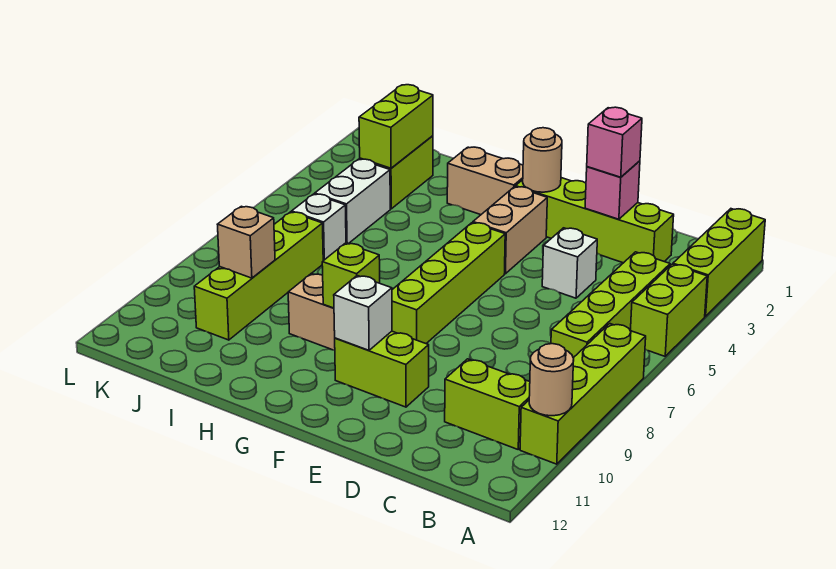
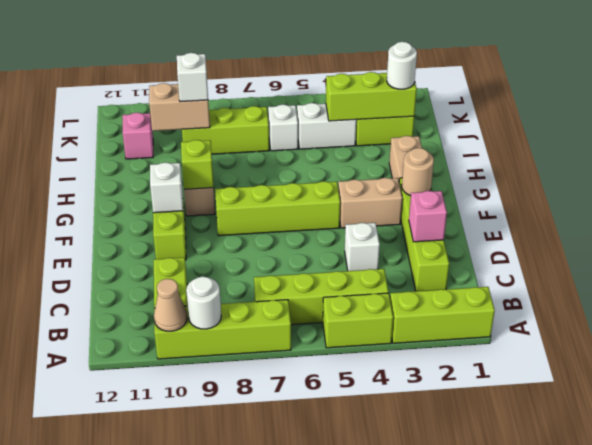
none -> white round brick A9 level 2
tan round brick A10 level 2 -> tan cone A10 level 2
pink brick D2 level 3 -> pink brick J11 level 1
lime brick J2:J3 level 2 -> lime brick J2:J4 level 2
none -> white round brick J2 level 3
lime brick J7:J10 level 1 -> lime brick J7:J9 level 1
tan brick J9 level 2 -> tan brick J9:J10 level 2
none -> white brick J9 level 3

